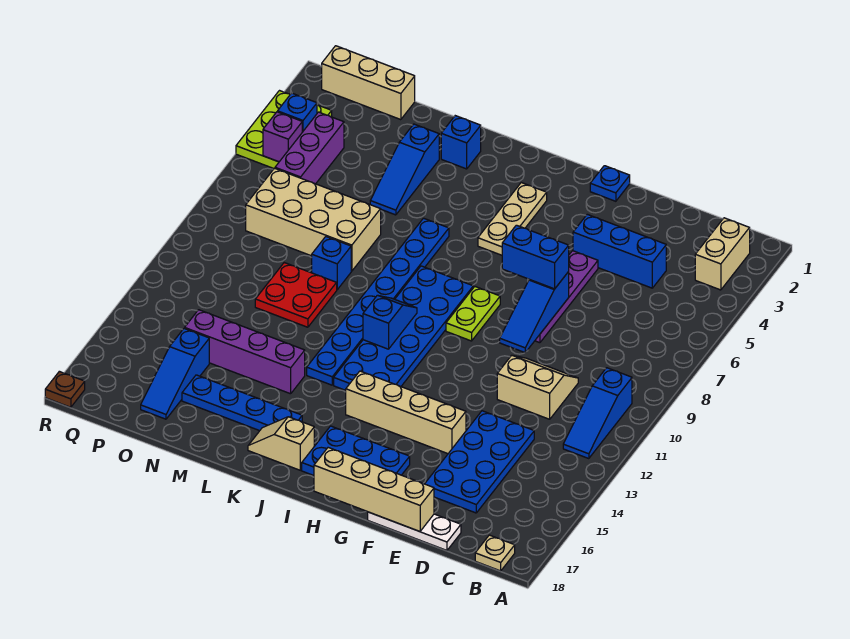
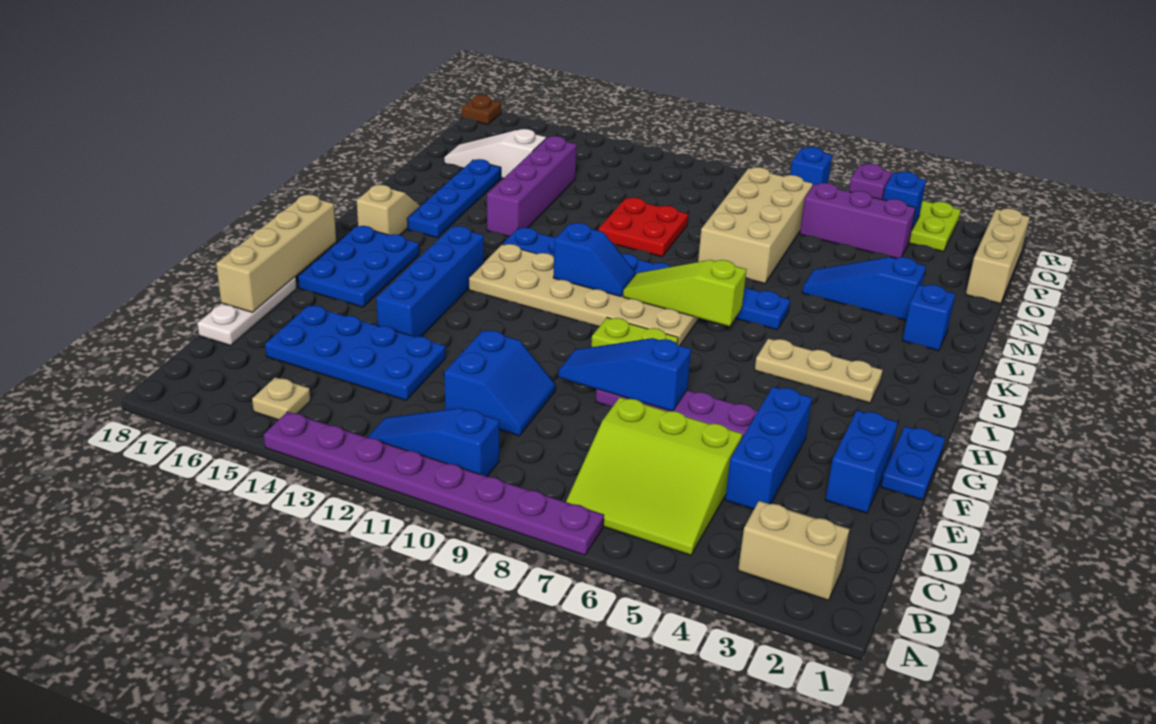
none -> purple plate A7:A14 level 1
none -> lime slope B5:D7 level 1 top D
tan plate B18 level 1 -> tan plate B15 level 1
tan slope D10:E11 level 1 top 11 -> blue slope D10:E11 level 1 top 11
blue brick F7:G7 level 3 -> blue brick E2:F2 level 1
tan brick F14:I14 level 1 -> blue brick F14:I14 level 1
blue plate G1 level 1 -> blue plate F1:G1 level 1
blue plate I8:J13 level 1 -> tan plate I8:J13 level 1
none -> lime slope J7:J9 level 2 top 7
blue brick M9 level 1 -> blue brick R7 level 1
blue slope O15:O17 level 1 top 15 -> white slope O15:O17 level 1 top 15

